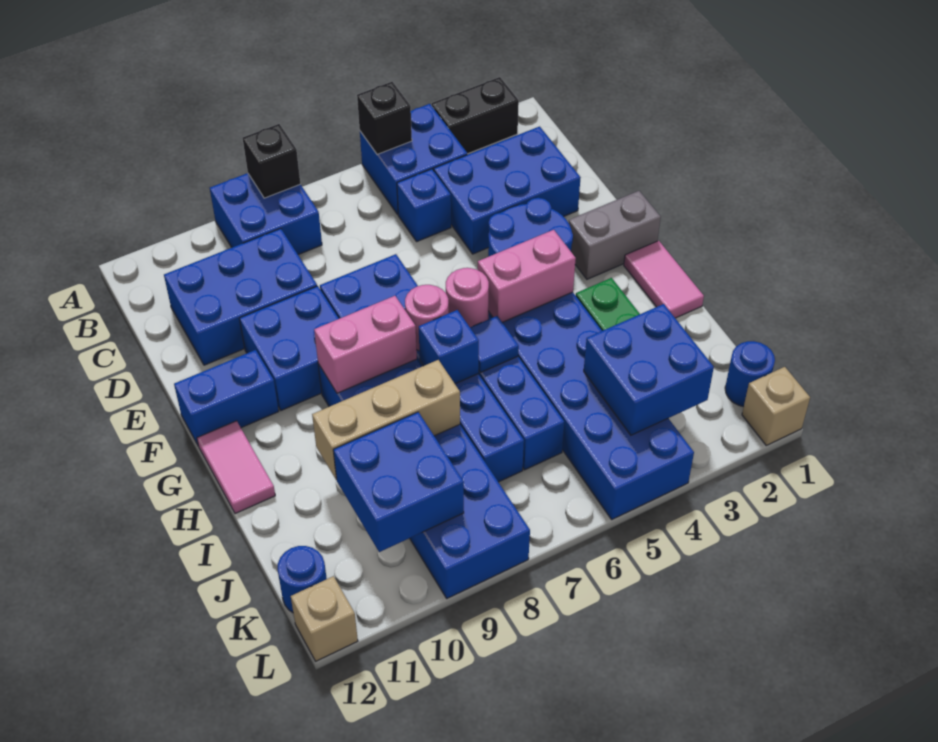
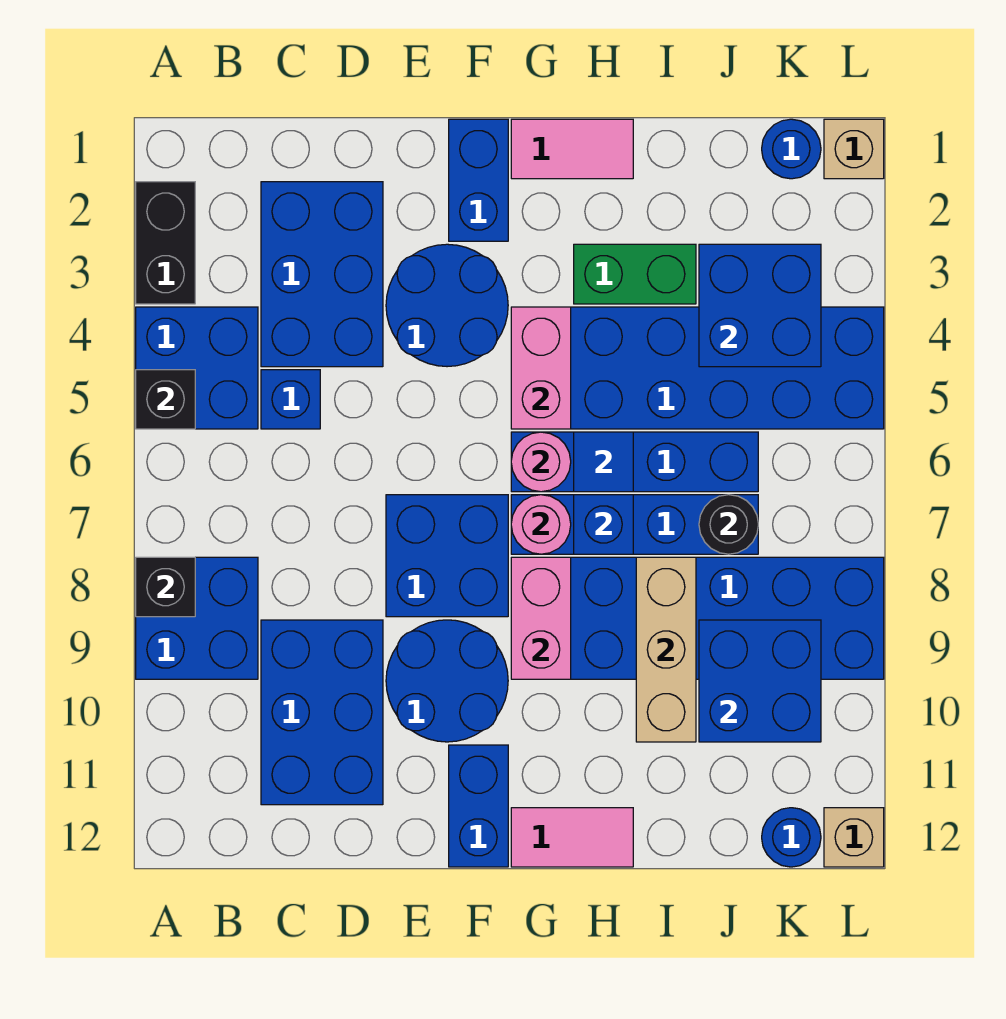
blue brick E9:F10 level 1 -> blue round brick E9:F10 level 1
grey brick F1:F2 level 1 -> blue brick F1:F2 level 1
none -> black round brick J7 level 2

